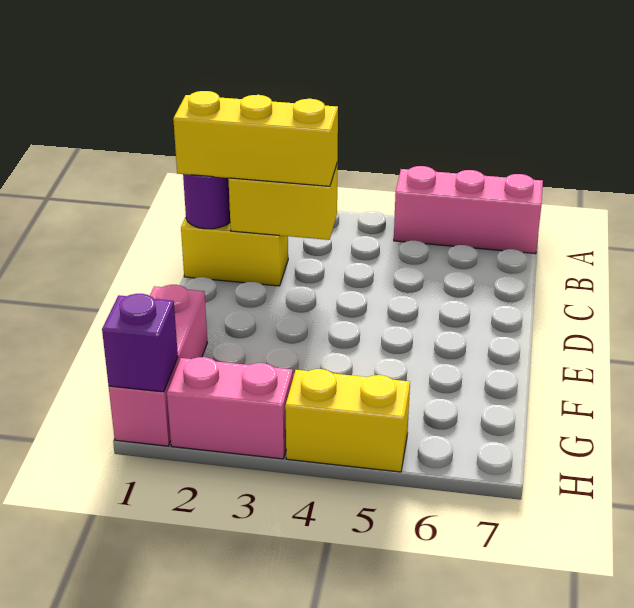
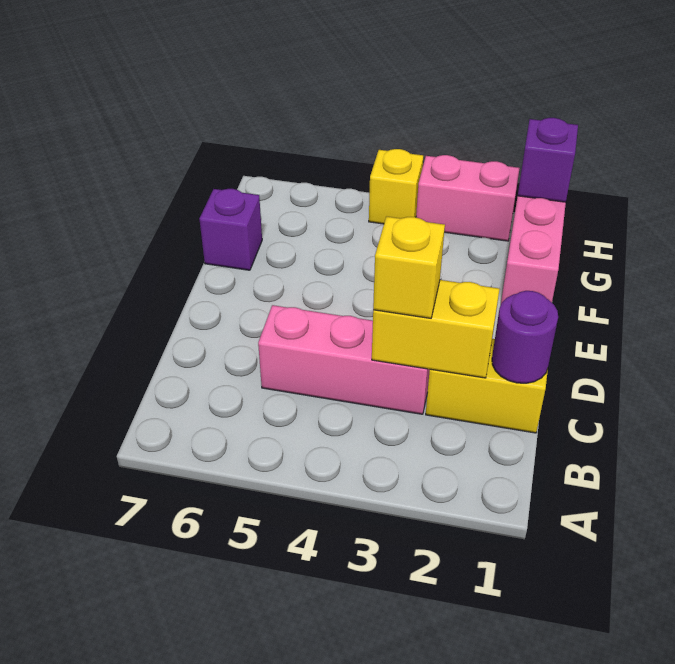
pink brick A5:A7 level 1 -> pink brick C3:C5 level 1
yellow brick C1:C3 level 3 -> yellow brick C3 level 3
none -> purple brick F7 level 1
yellow brick H4:H5 level 1 -> yellow brick H4 level 1

